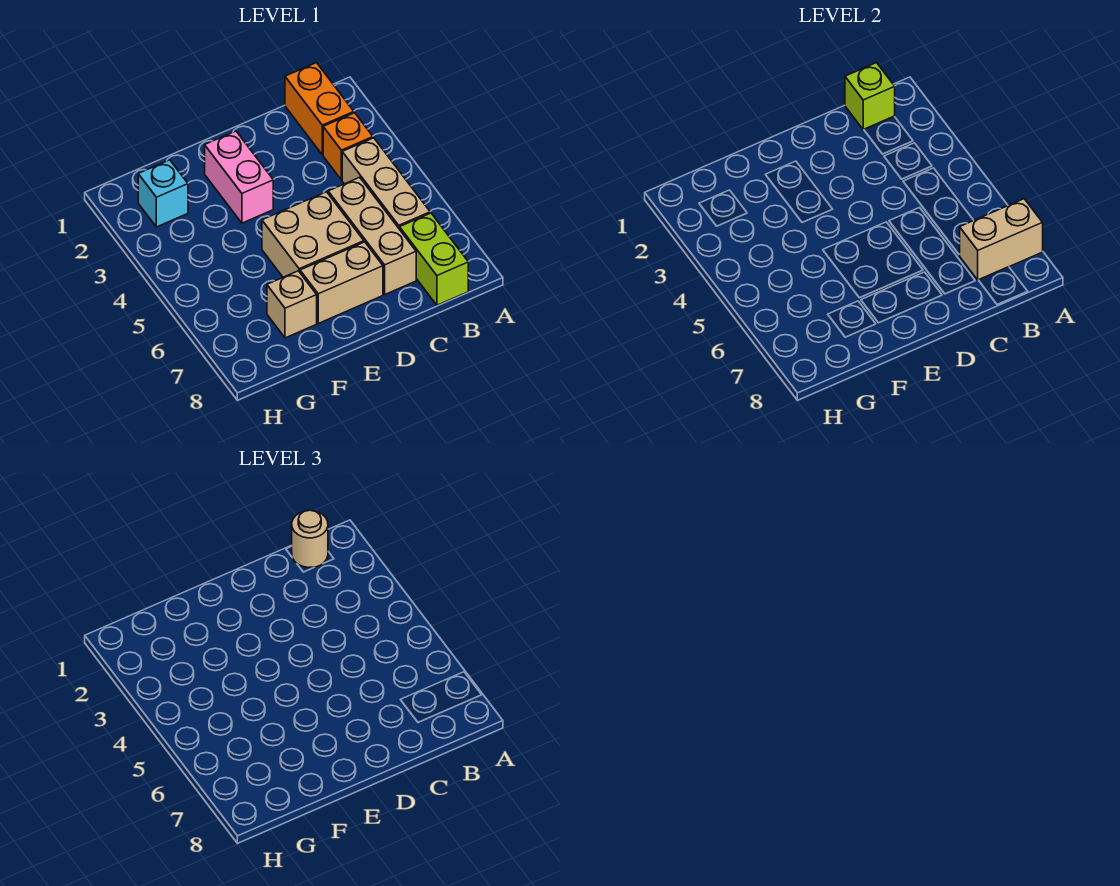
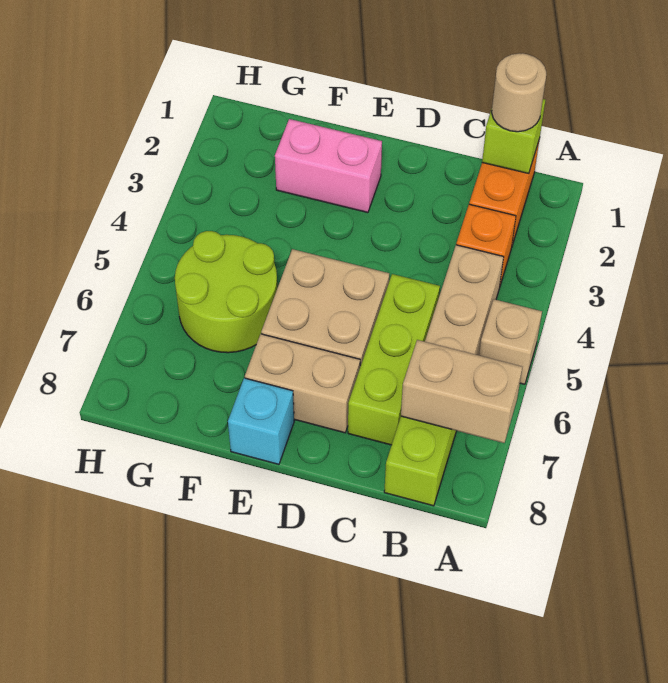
tan brick C5:C7 level 1 -> lime brick C5:C7 level 1
pink brick E2:E3 level 1 -> pink brick E2:F2 level 1
none -> lime round brick F5:G6 level 1
tan brick F7 level 1 -> tan brick A5 level 1
cyan brick G2 level 1 -> cyan brick E8 level 1

